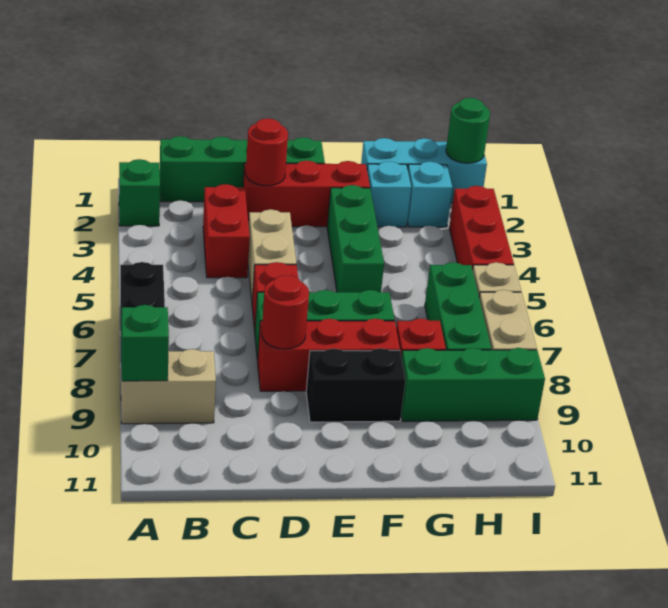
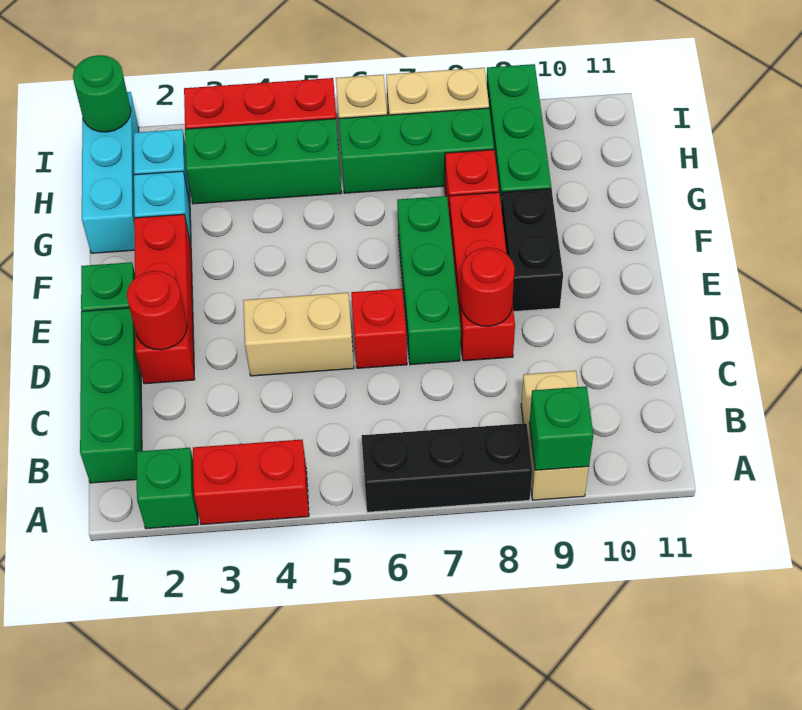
red brick C3:C4 level 1 -> red brick A3:A4 level 1
green brick F3:F5 level 1 -> green brick H3:H5 level 1

